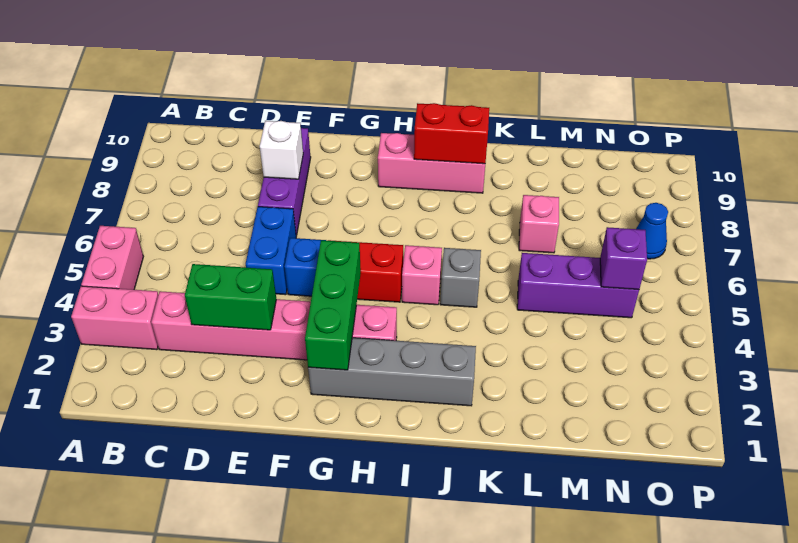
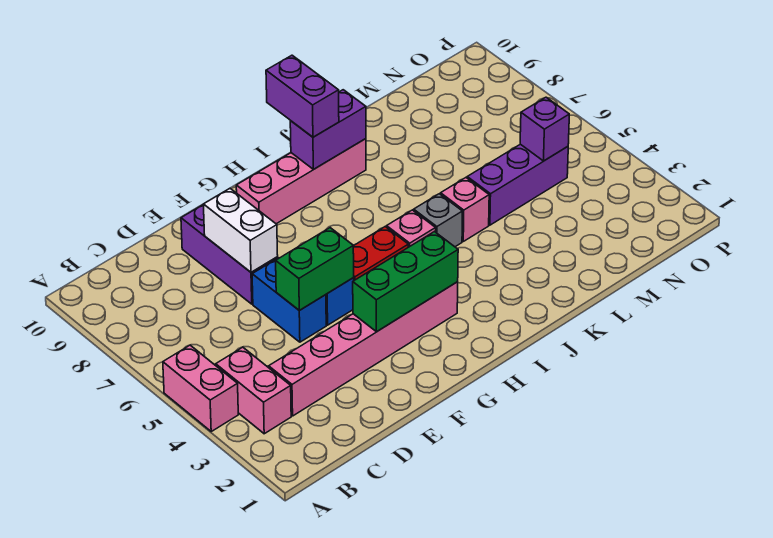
pink brick A3:B3 level 1 -> pink brick B3:B4 level 1
green brick D3:E3 level 2 -> green brick E5:F5 level 2
white brick E8 level 2 -> white brick E7:E8 level 2
grey brick G2:J2 level 1 -> none
green brick G2:G4 level 2 -> green brick F3:H3 level 2
pink brick H9:J9 level 1 -> pink brick G9:J9 level 1
red brick I9:J9 level 2 -> purple brick I9:J9 level 2
none -> purple brick I9:I10 level 3
pink brick L7 level 1 -> pink brick K5 level 1
blue cone O7 level 1 -> none

